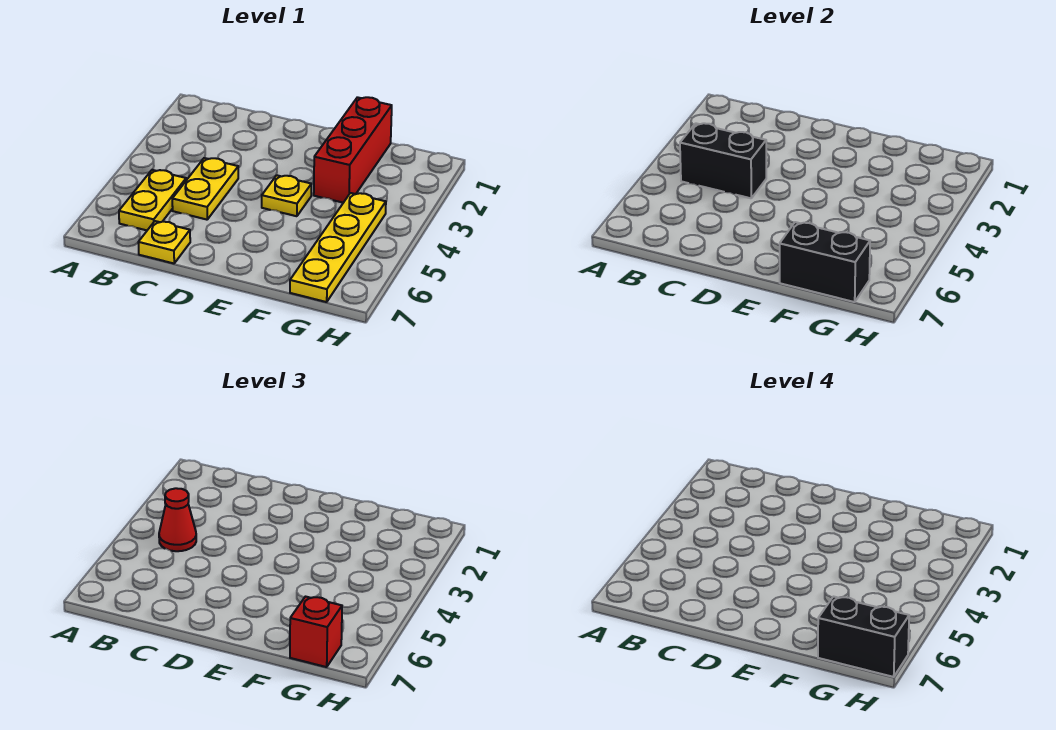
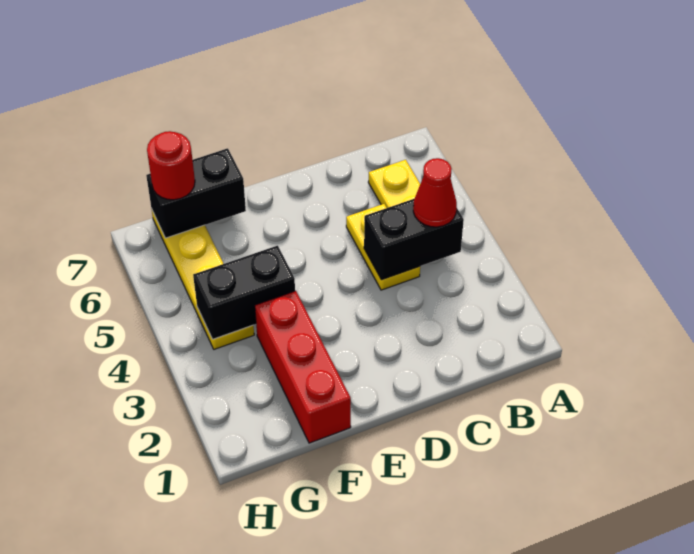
yellow plate C7 level 1 -> none
yellow plate E4 level 1 -> none
red brick G7 level 3 -> red round brick G7 level 3
black brick G7:H7 level 4 -> black brick F4:G4 level 2

